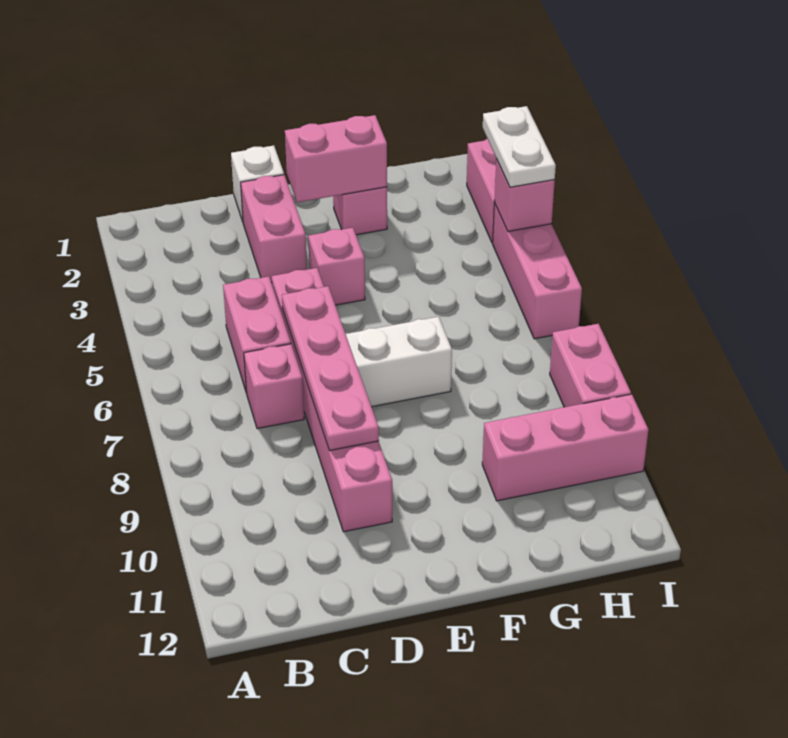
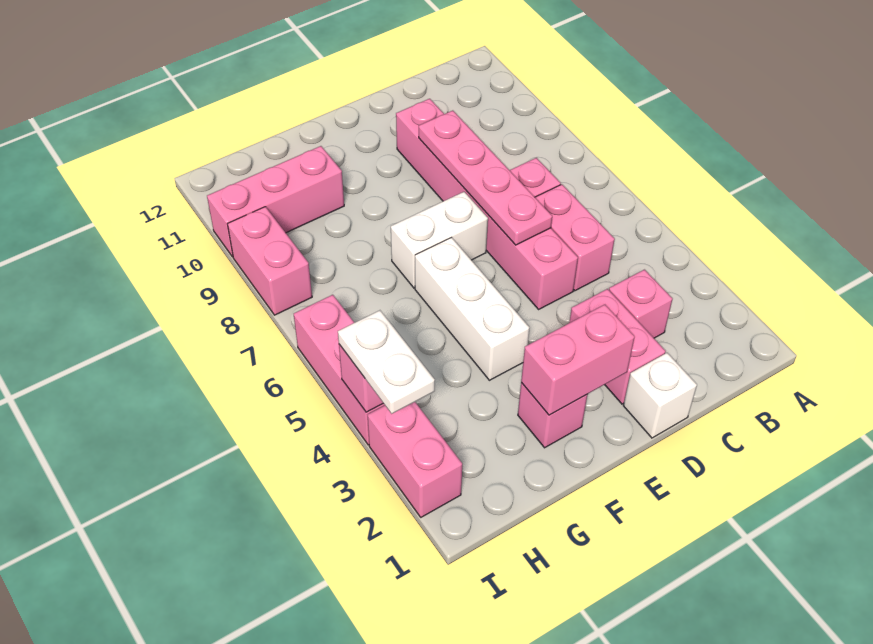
pink brick E4 level 1 -> pink brick C3 level 1
none -> white brick F4:F6 level 1

